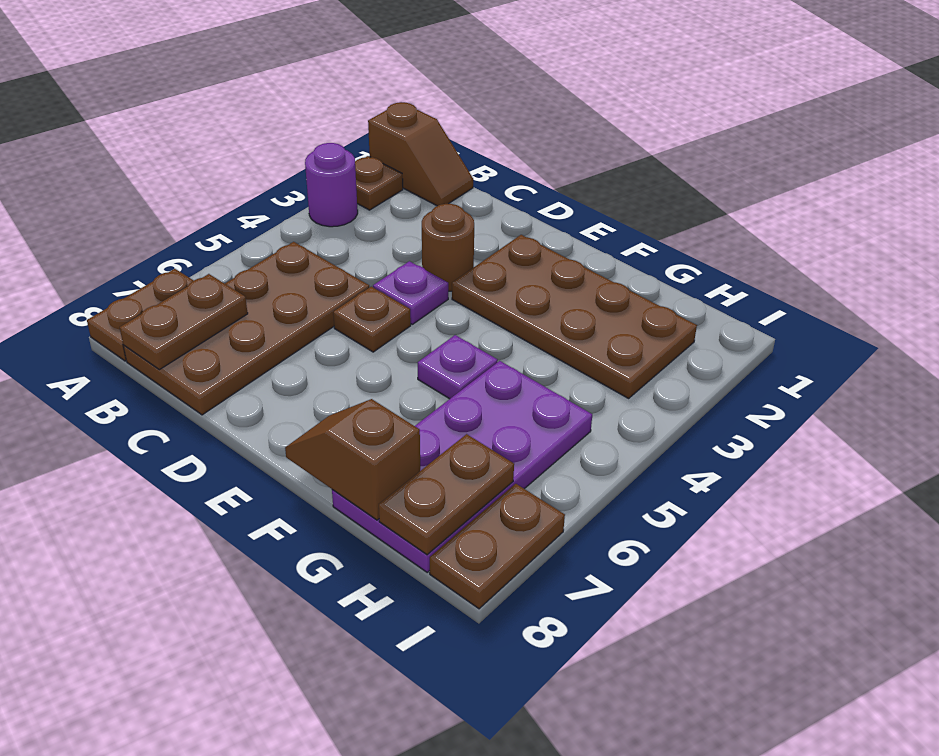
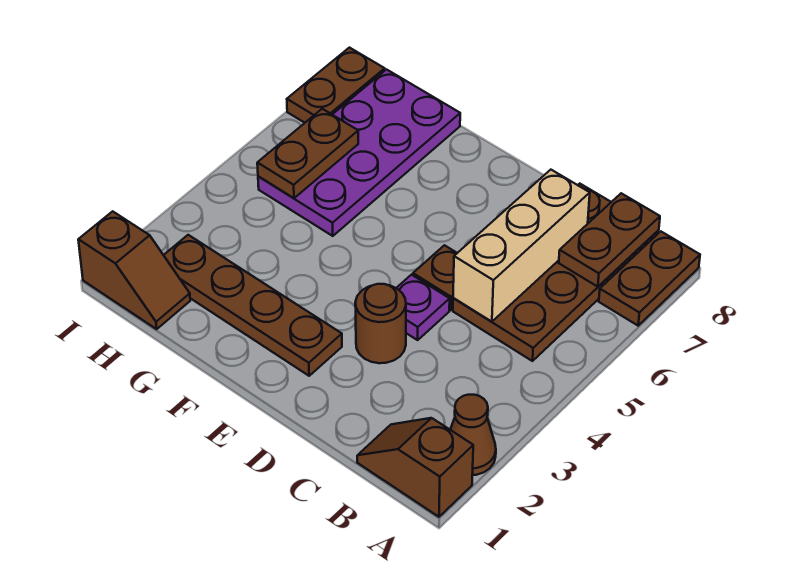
brown plate A2 level 1 -> brown cone A2 level 1
purple round brick A3 level 1 -> none
none -> tan brick C5:C7 level 2
brown plate E2:H3 level 1 -> brown plate E2:H2 level 1
purple plate F5 level 1 -> none
brown slope F8:G8 level 2 top G -> brown slope H1:I1 level 1 top I
brown plate H7:H8 level 2 -> brown plate H5:H6 level 2

